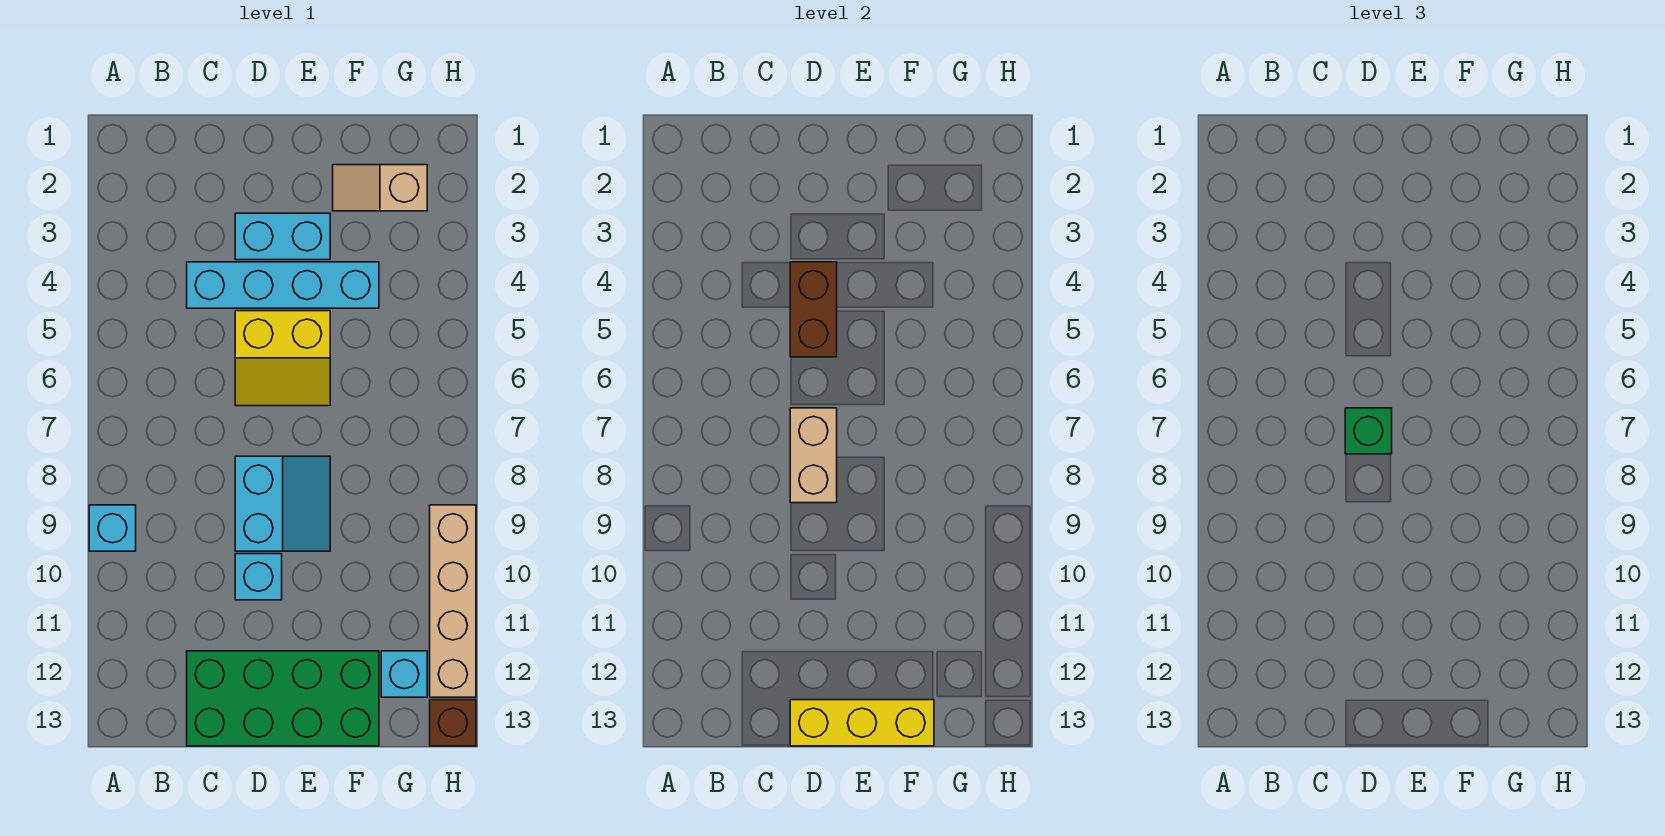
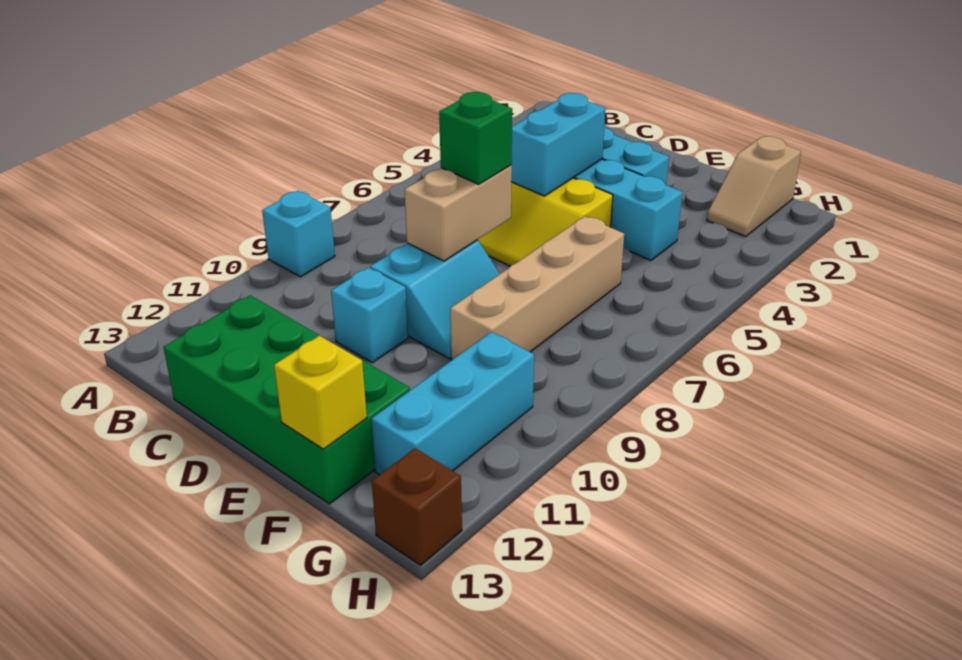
brown brick D4:D5 level 2 -> cyan brick D4:D5 level 2
yellow brick D13:F13 level 2 -> yellow brick F13 level 2
tan slope F2:G2 level 1 top G -> tan slope G1:G2 level 1 top 1
cyan brick G12 level 1 -> cyan brick G10:G12 level 1
tan brick H9:H12 level 1 -> tan brick F6:F9 level 1

